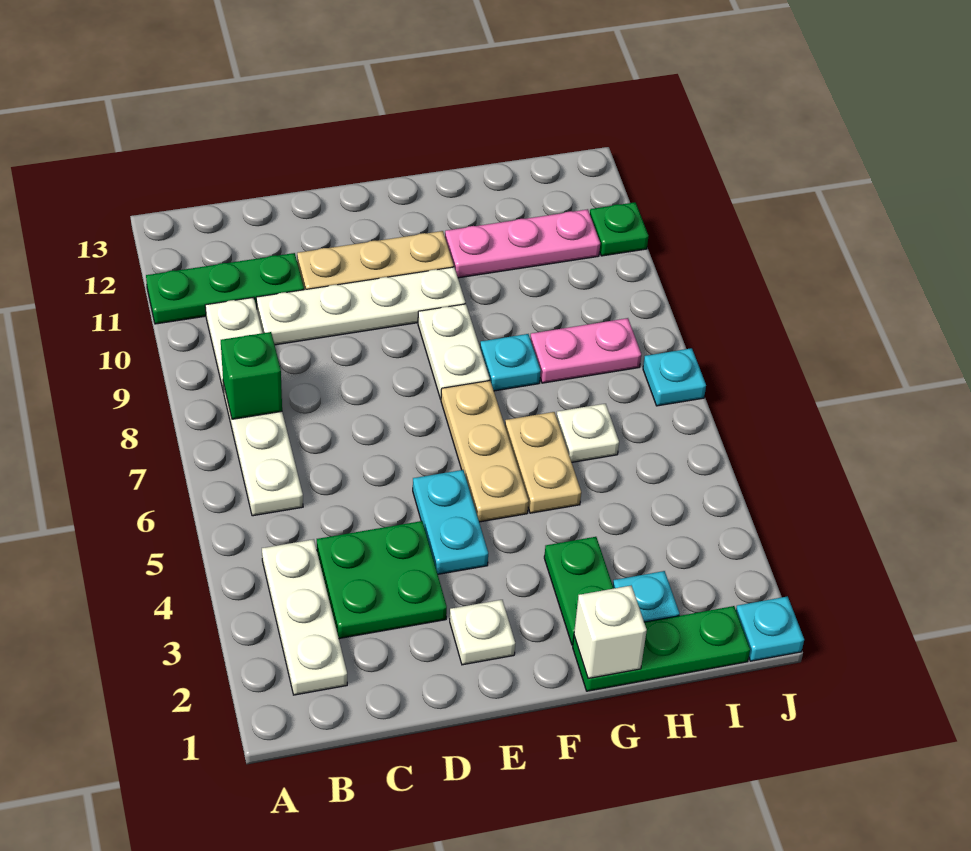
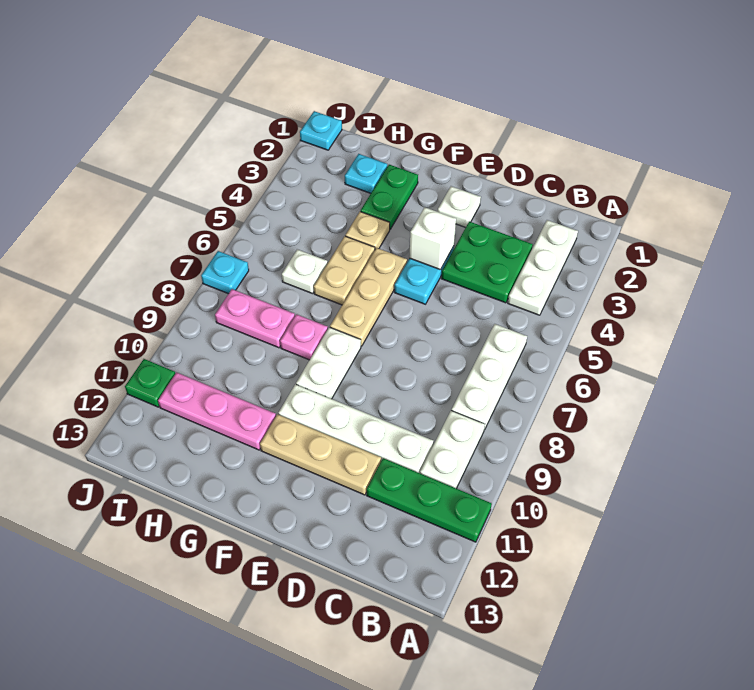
green brick B8 level 2 -> none
green plate G1:I1 level 1 -> none
white brick G1 level 2 -> white brick E4 level 2
none -> tan plate G4 level 1
cyan plate G8 level 1 -> pink plate G8 level 1

